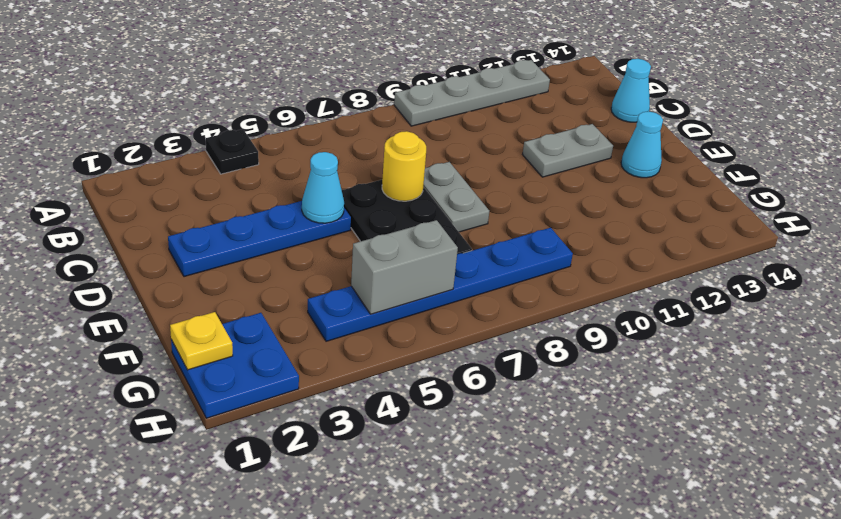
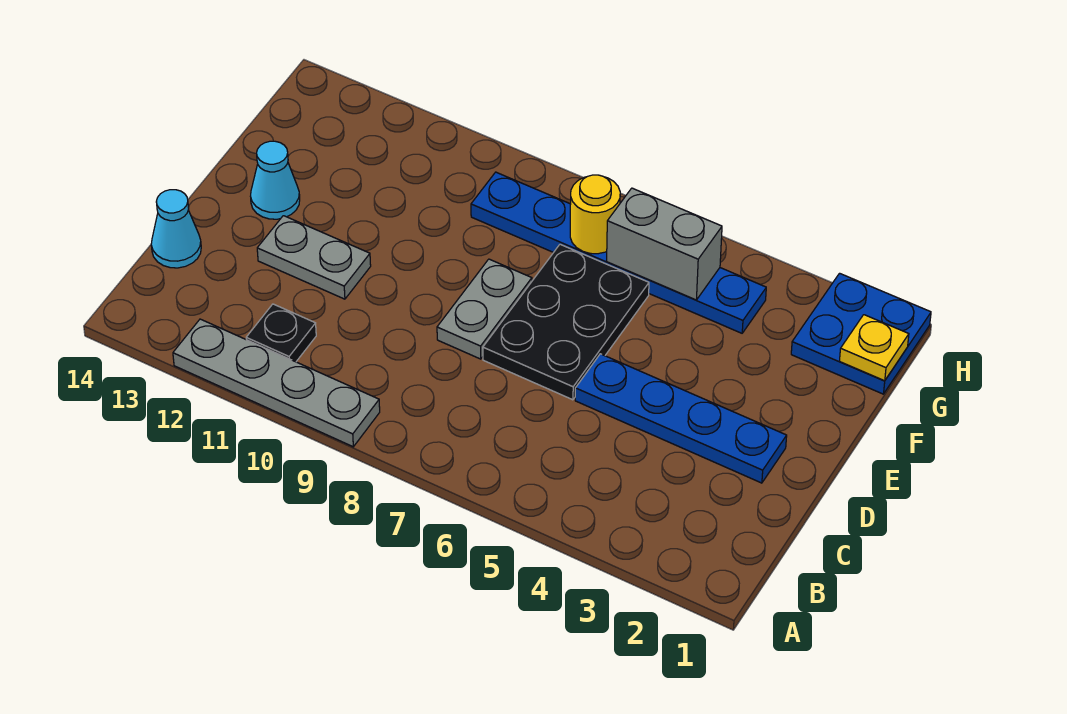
black plate A4 level 1 -> black plate B11 level 1
cyan cone D5 level 2 -> none
yellow round brick D7 level 2 -> yellow round brick G7 level 2

